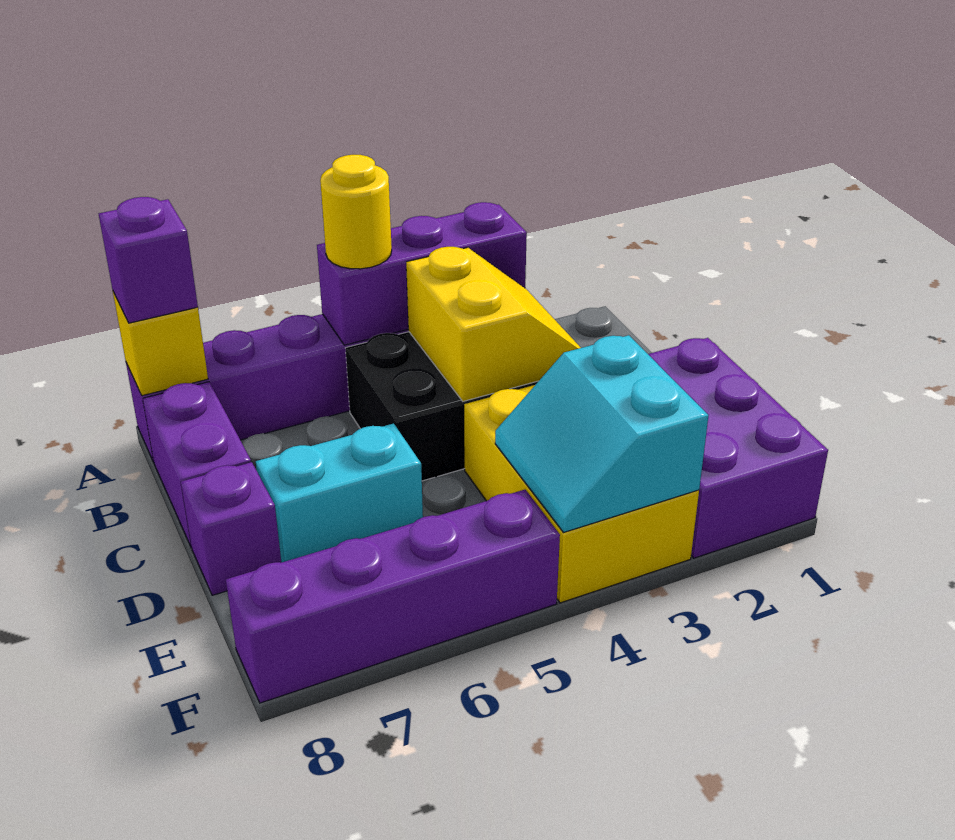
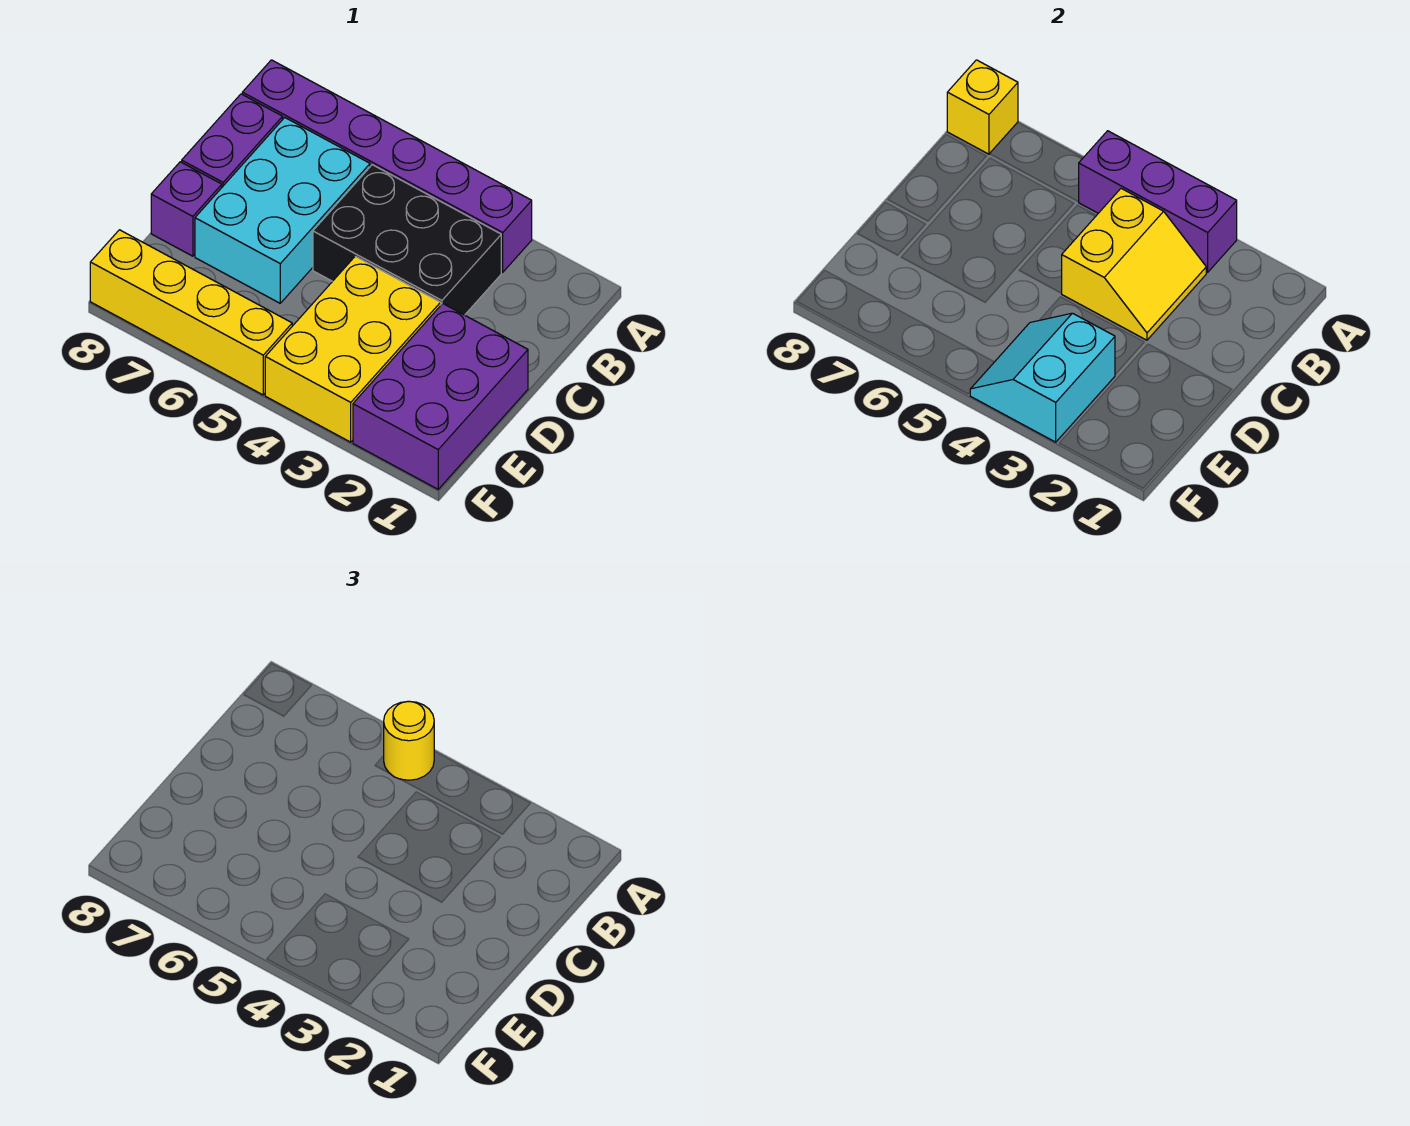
purple brick A8 level 3 -> none
cyan brick D6:D7 level 1 -> cyan brick B6:D7 level 1
purple brick F5:F8 level 1 -> yellow brick F5:F8 level 1

